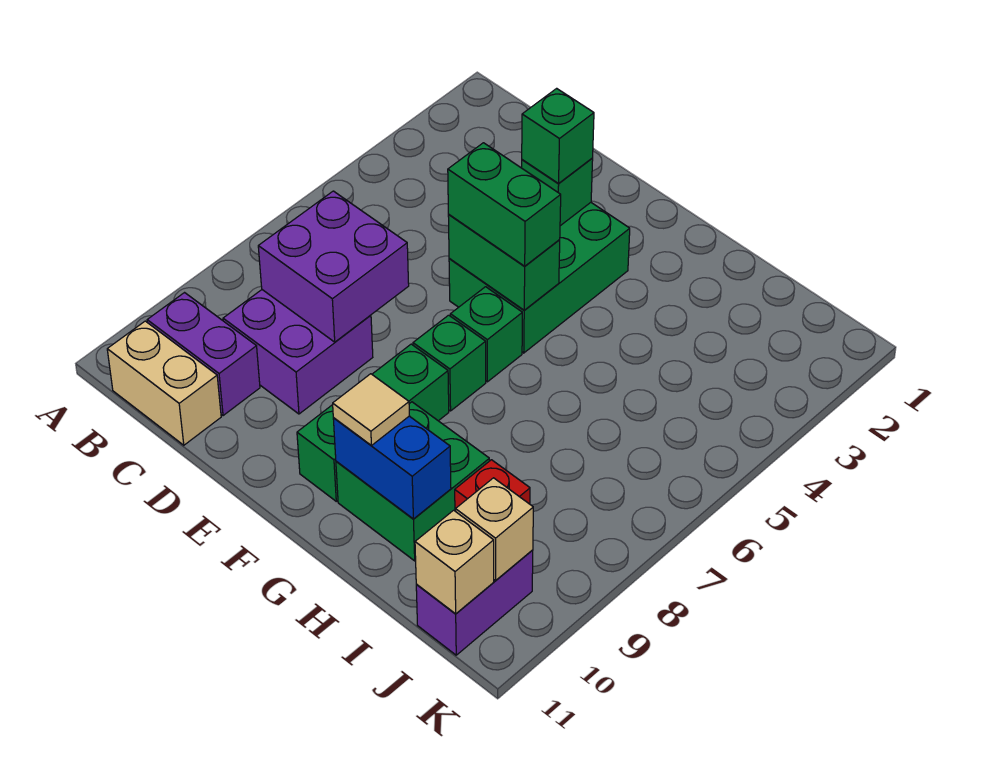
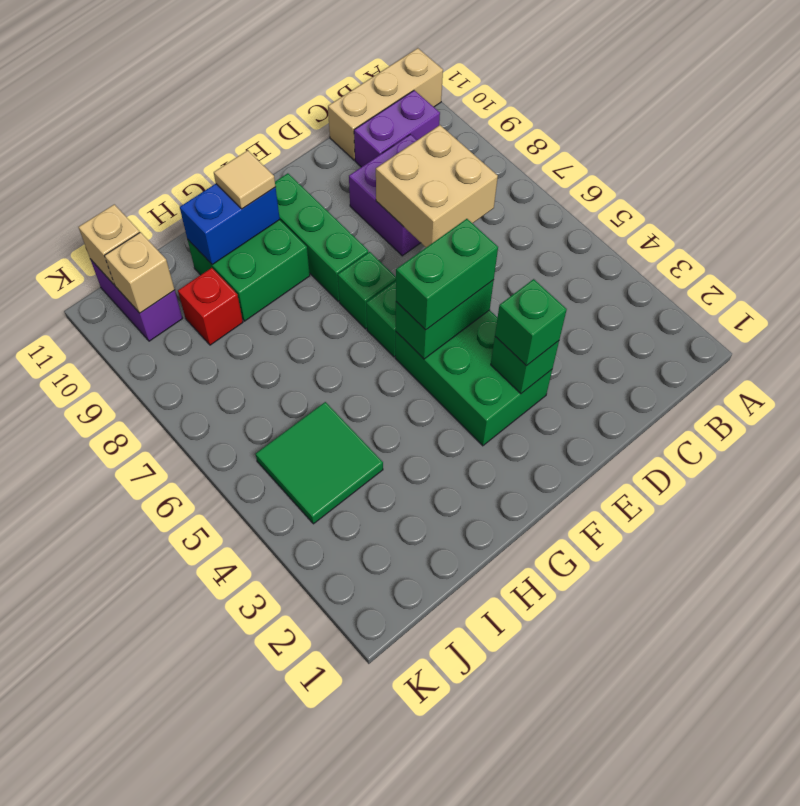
tan brick B11:C11 level 1 -> tan brick A11:C11 level 1
purple brick C7:D8 level 2 -> tan brick C7:D8 level 2
none -> green tile I4:J5 level 1

